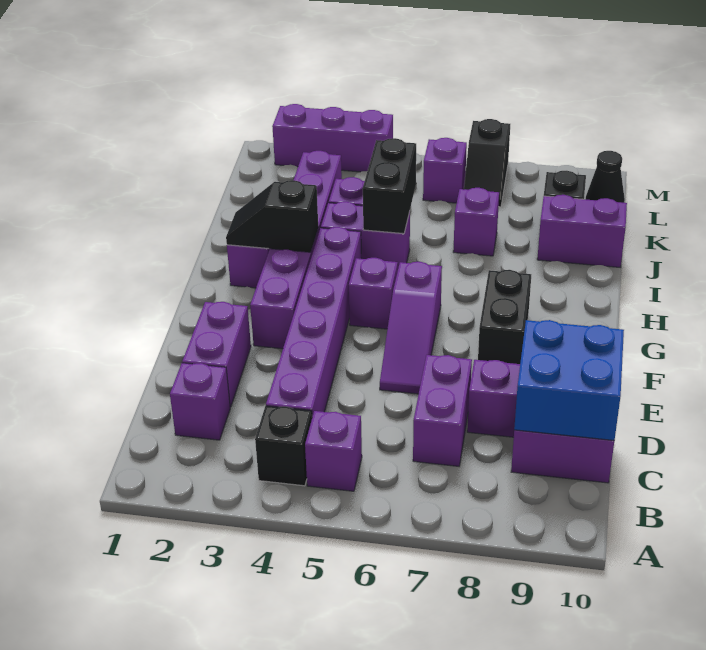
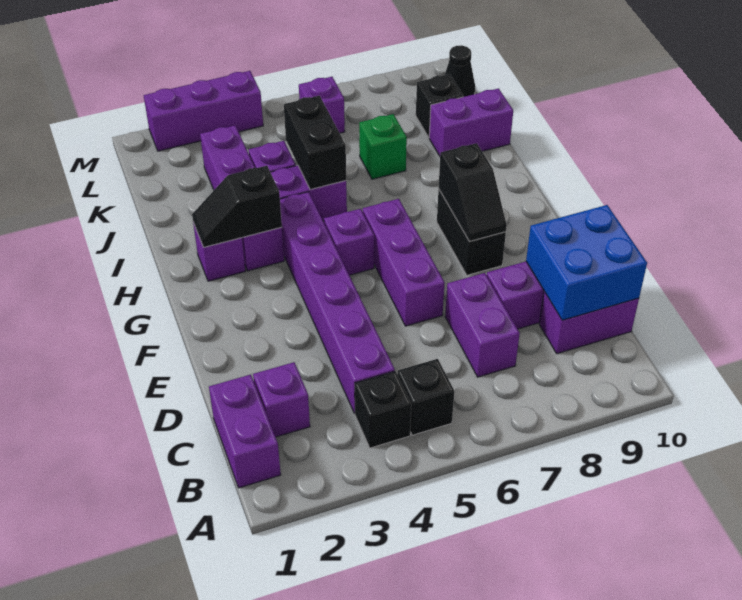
purple brick B5 level 1 -> black brick B5 level 1
purple brick D2:E2 level 1 -> purple brick B1:C1 level 1
purple slope E6:G6 level 1 top G -> purple brick E6:G6 level 1
purple brick F3:K3 level 1 -> purple brick H3:K3 level 1
purple brick J7 level 1 -> green brick J7 level 1
black slope L7:M7 level 1 top M -> black slope F8:G8 level 2 top G

